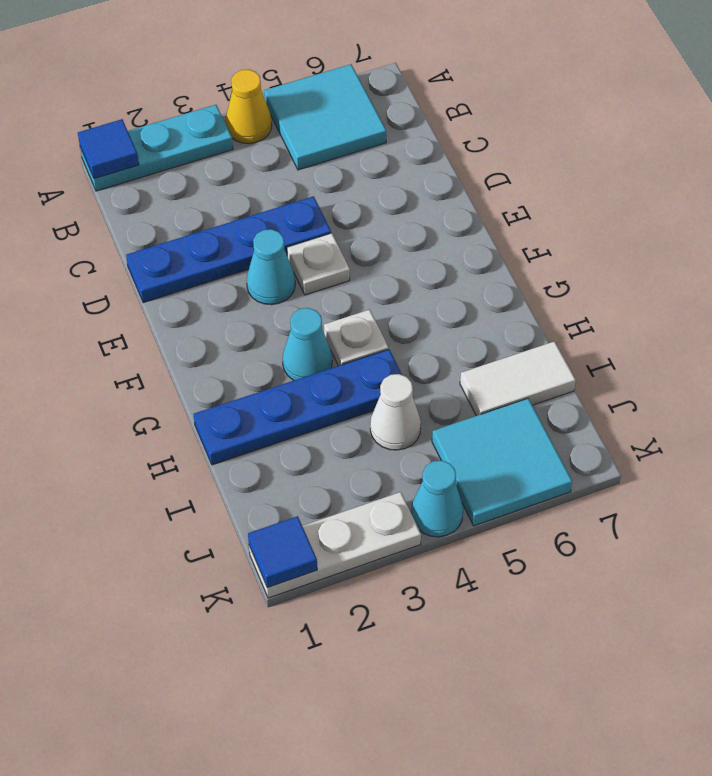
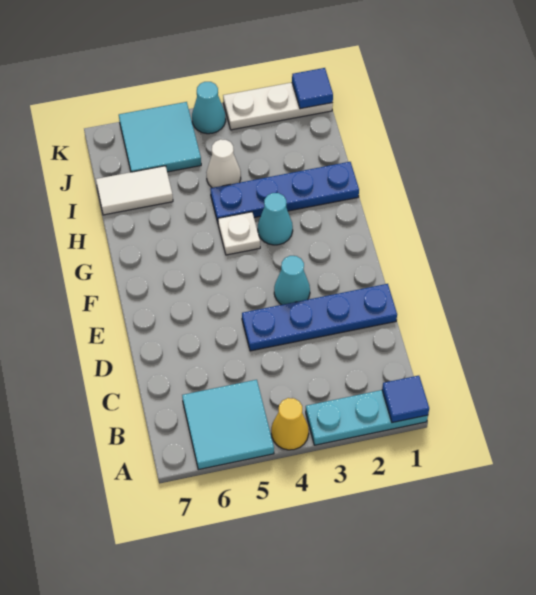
white plate E4 level 1 -> none

